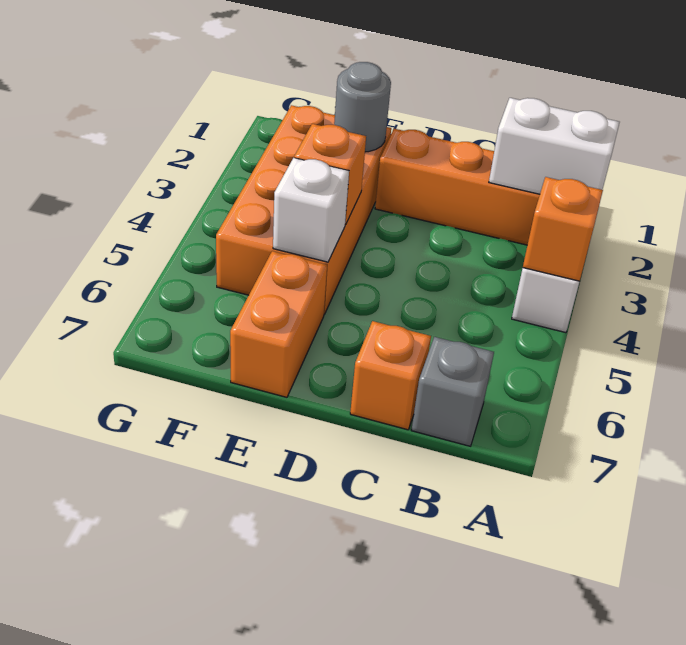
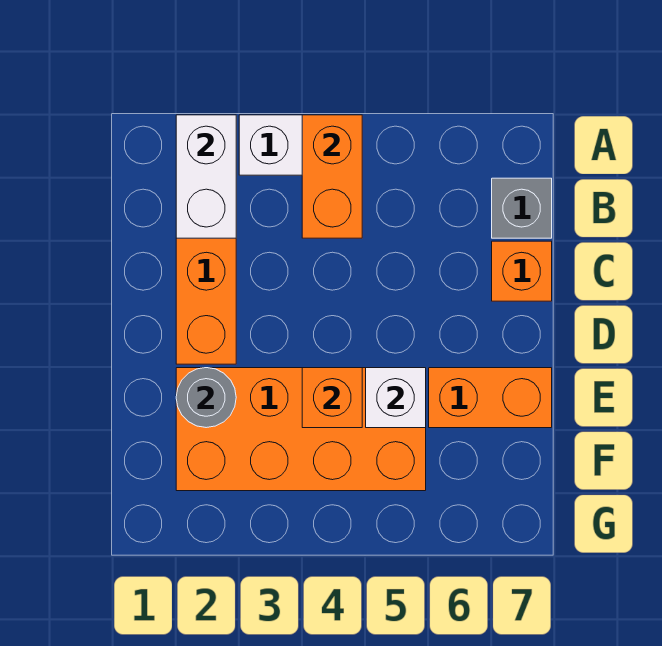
orange brick A4 level 2 -> orange brick A4:B4 level 2

